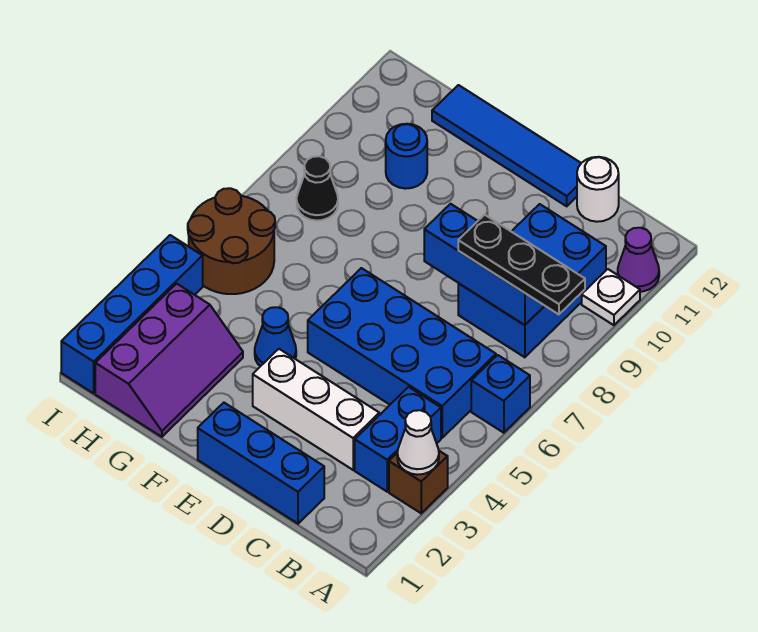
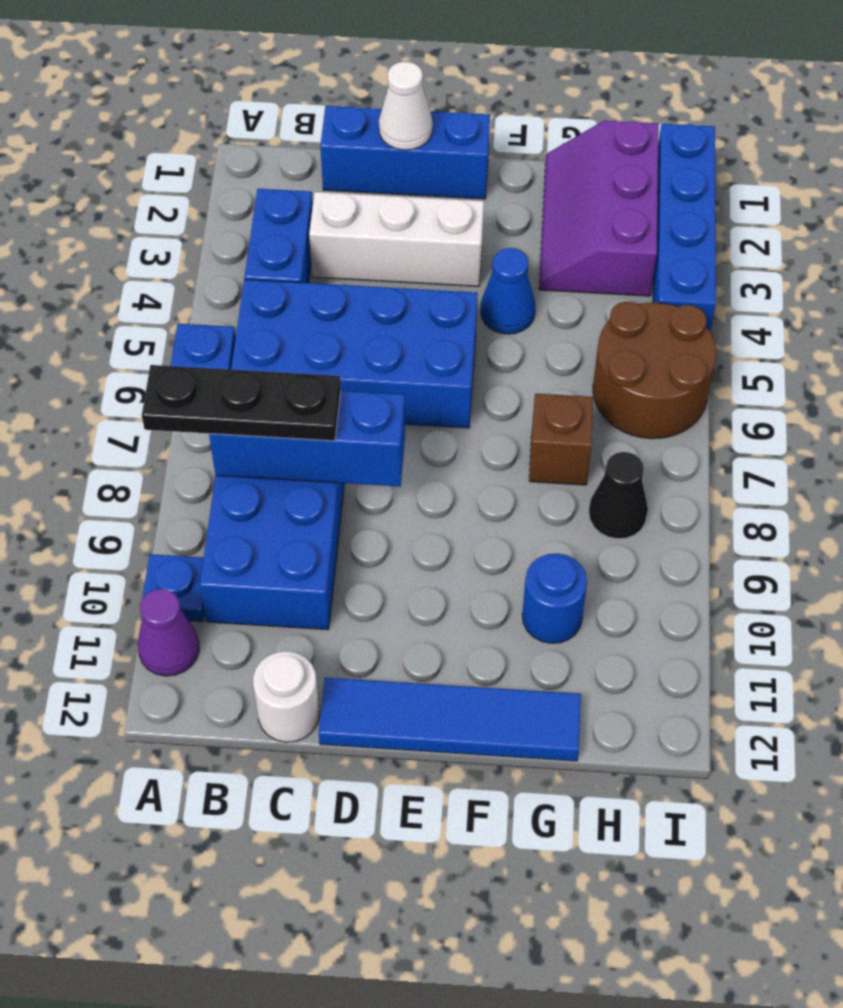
brown brick A3 level 1 -> brown brick G7 level 1
white cone A3 level 2 -> white cone D1 level 2
white plate A10 level 1 -> blue plate A10 level 1

